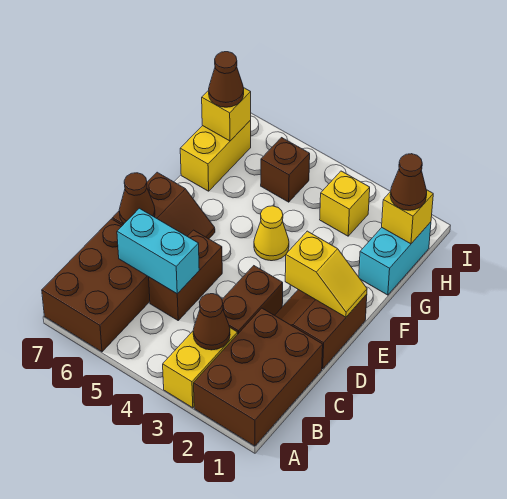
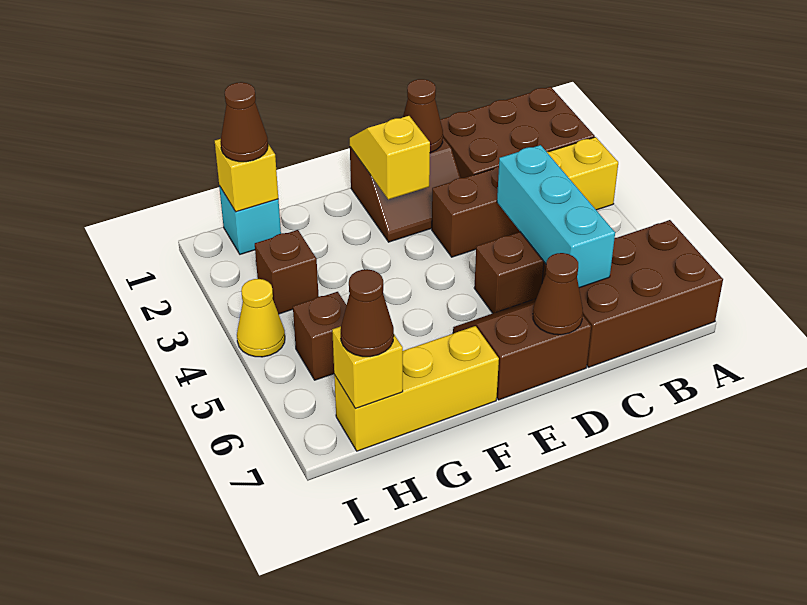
brown cone B3 level 2 -> brown cone D1 level 2
cyan brick C5:C6 level 2 -> cyan brick C4:C6 level 2
yellow cone F4 level 1 -> yellow cone I4 level 1
cyan brick G1:H1 level 1 -> cyan brick H1 level 1
yellow brick G7:H7 level 1 -> yellow brick F7:H7 level 1
yellow brick H3 level 1 -> brown brick H3 level 1

